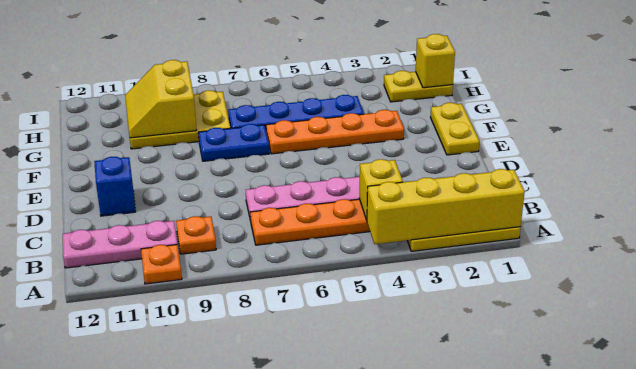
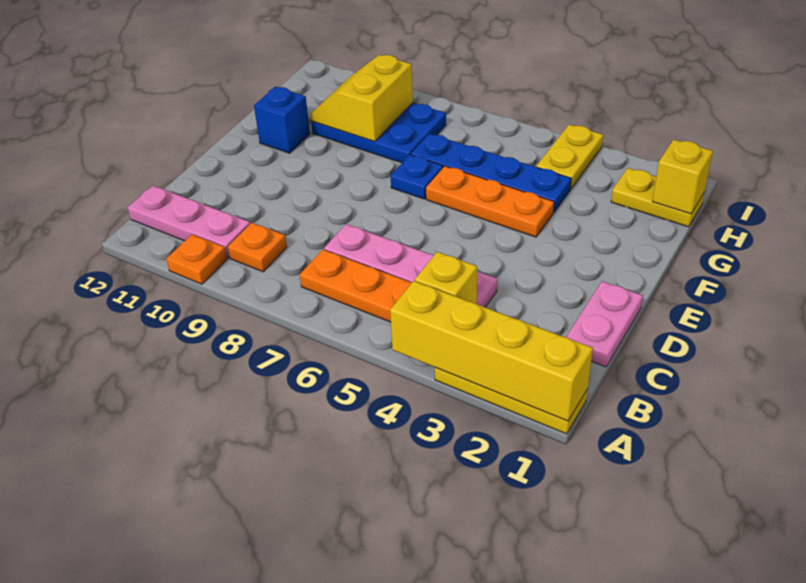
none -> pink plate C1:D1 level 1
blue brick D11 level 1 -> blue brick F11 level 1
yellow plate E1:F1 level 1 -> yellow plate H4:I4 level 1
orange plate F3:F6 level 1 -> orange plate F4:F6 level 1
blue plate F7:F8 level 1 -> blue plate F7 level 1
yellow plate G8:H10 level 1 -> blue plate G8:H10 level 1

